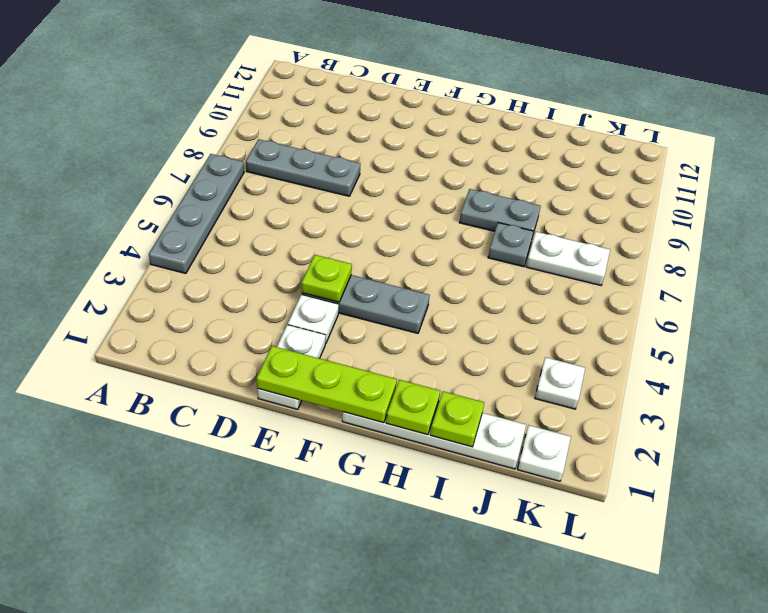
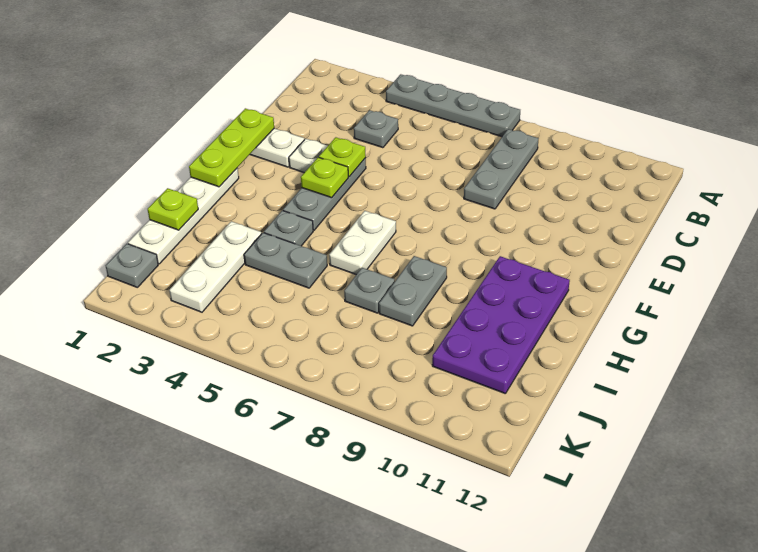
none -> grey plate C4 level 1
none -> purple plate G10:J11 level 1
lime plate H1 level 2 -> lime plate F4 level 2
none -> grey plate H4 level 1
none -> grey plate I4:I5 level 1
white plate J7:K7 level 1 -> white plate G6:H6 level 1
white plate K1 level 1 -> grey plate K1 level 1
white plate K3 level 1 -> white plate I3:K3 level 1

